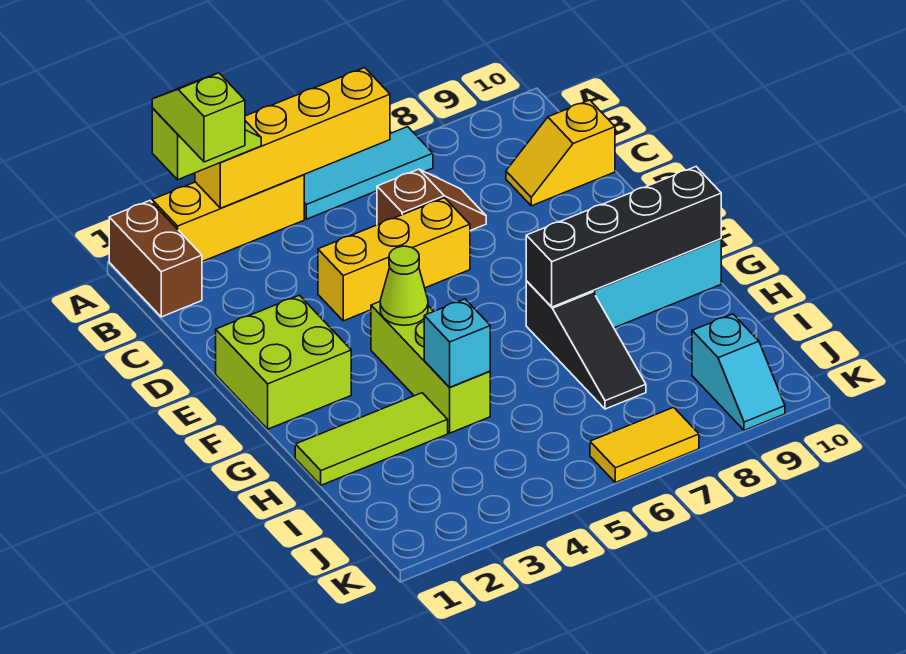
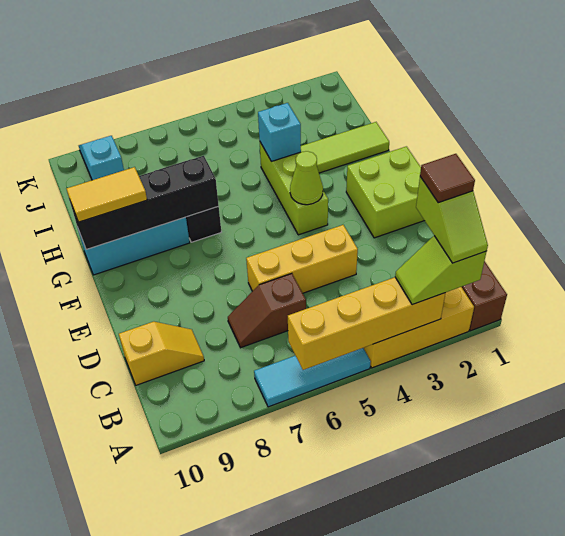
none -> brown tile B2 level 5
yellow tile K6:K7 level 1 -> yellow tile G9:G10 level 3

